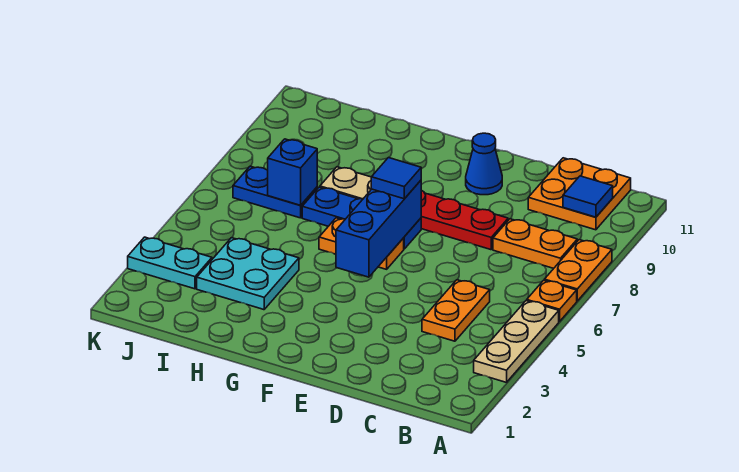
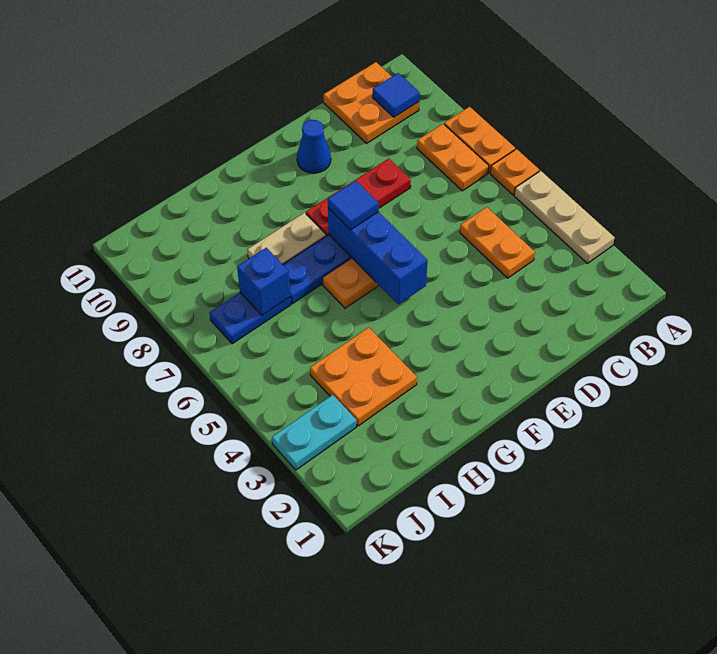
orange plate B8:C8 level 1 -> orange plate B7:B8 level 1
cyan plate H3:I4 level 1 -> orange plate H3:I4 level 1

